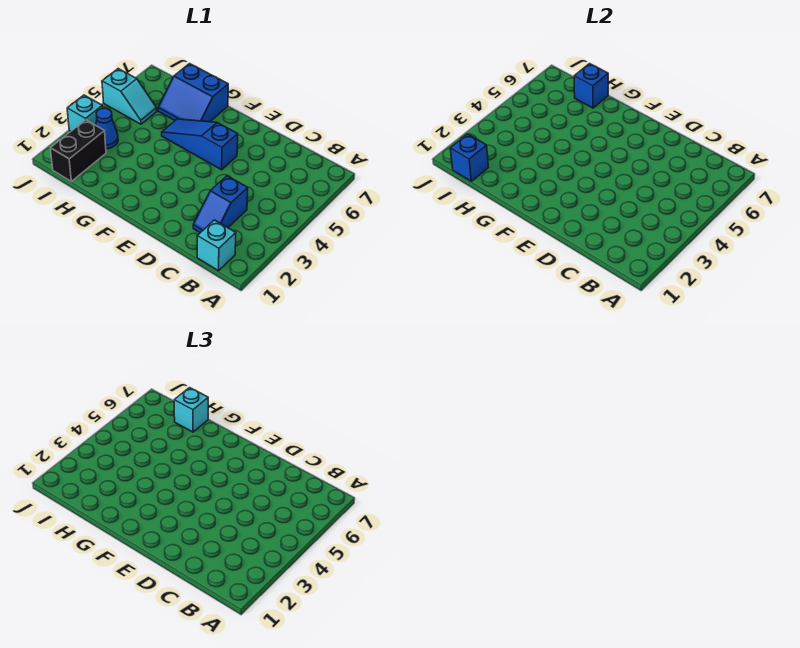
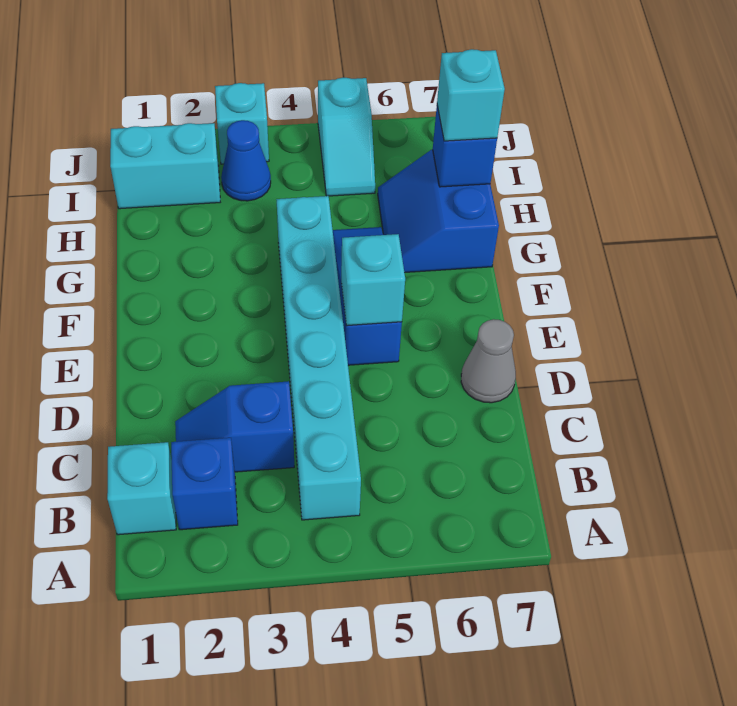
none -> cyan brick B4:G4 level 1
none -> grey cone D7 level 1
none -> cyan brick E5 level 2
black brick I1:I2 level 1 -> cyan brick I1:I2 level 1
blue brick I1 level 2 -> blue brick B2 level 1

